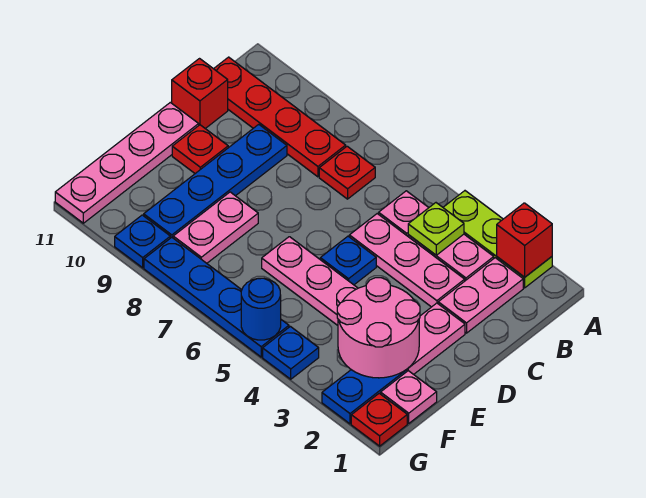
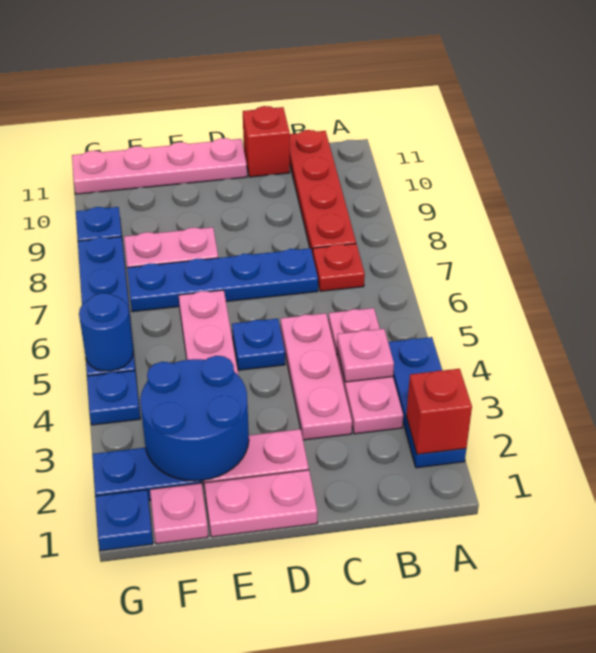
lime plate A2:A4 level 1 -> blue plate A2:A4 level 1
pink plate B2:C2 level 1 -> pink plate D1:E1 level 1
lime plate B4 level 2 -> pink plate B4 level 2
blue plate C9:F9 level 1 -> blue plate C7:F7 level 1
red plate D10 level 1 -> none
pink round brick E2:F3 level 2 -> blue round brick E2:F3 level 2
red plate G1 level 1 -> blue plate G1 level 1

